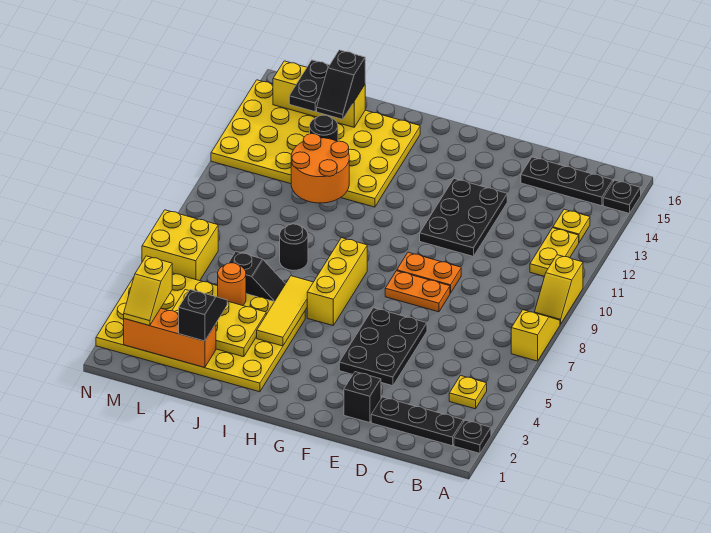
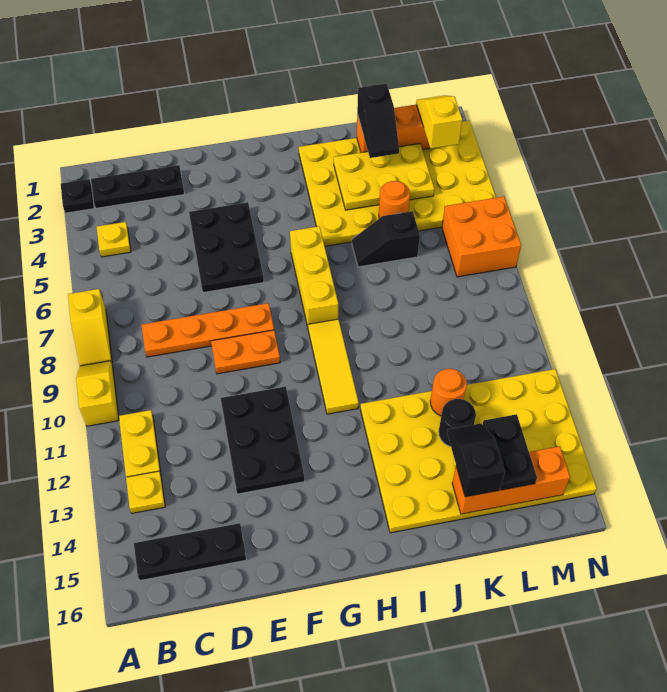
black plate A15 level 1 -> none
black brick E2 level 1 -> none
orange plate E8:F8 level 1 -> orange plate C8:F8 level 1
yellow tile I4:I6 level 2 -> yellow tile H9:H11 level 1
black round brick J8 level 1 -> none
orange round brick J11:K12 level 2 -> orange round brick K12 level 2
yellow brick K15:M15 level 2 -> orange brick K15:M15 level 2
yellow brick M6:N7 level 1 -> orange brick M6:N7 level 1

